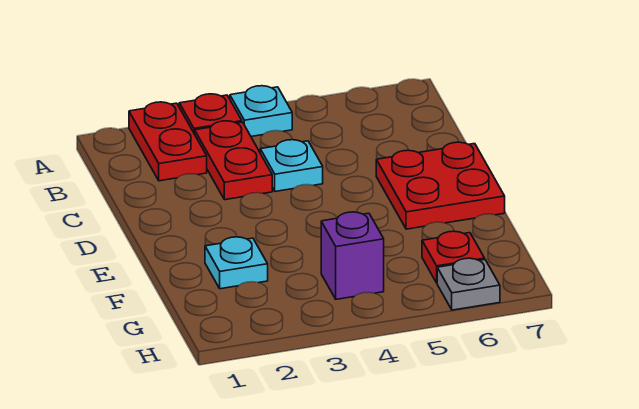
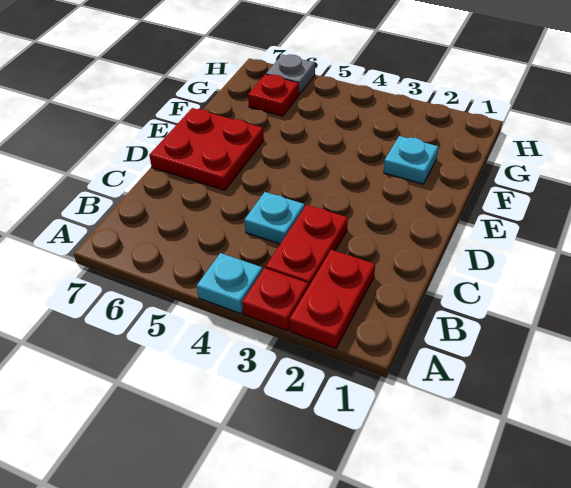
purple brick G4 level 1 -> none

